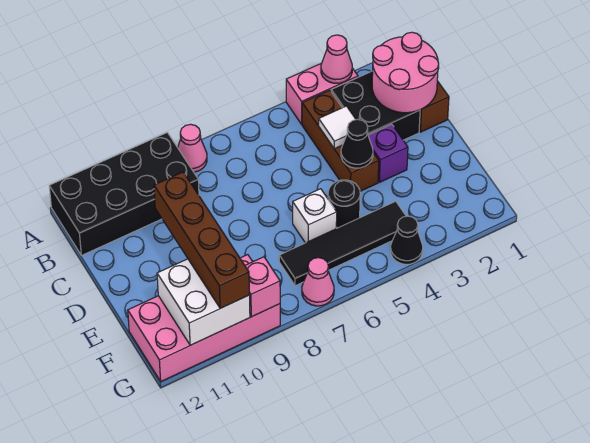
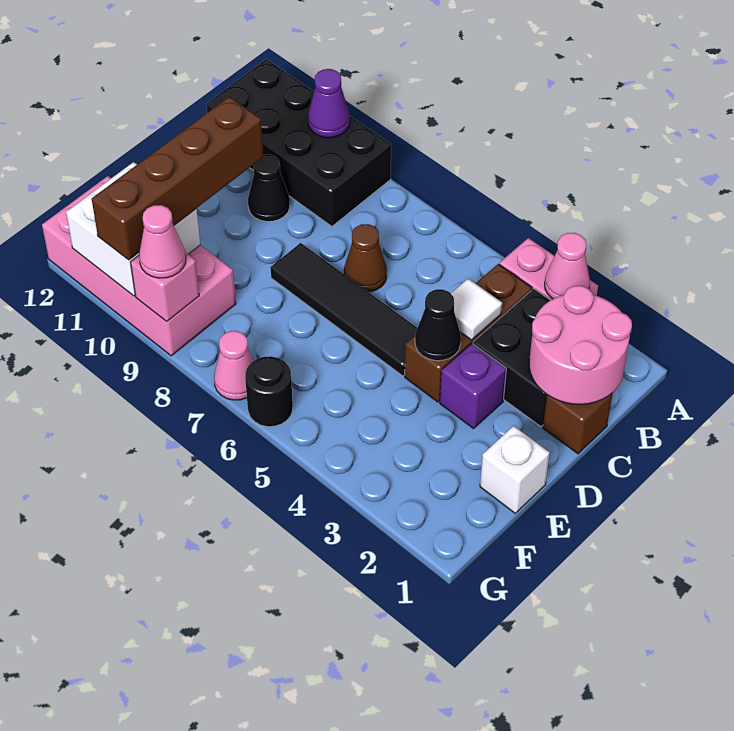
pink cone A8 level 1 -> pink cone G9 level 3
none -> purple cone A10 level 2
none -> brown cone C7 level 1
black round brick E5 level 1 -> black round brick G6 level 1
white brick E6 level 1 -> white brick E1 level 1
black tile F4:F7 level 1 -> black tile D5:D8 level 1
black cone G4 level 1 -> black cone C10 level 1

